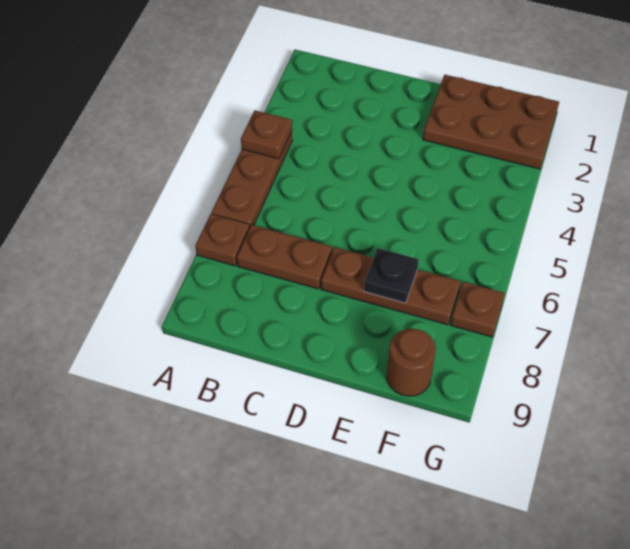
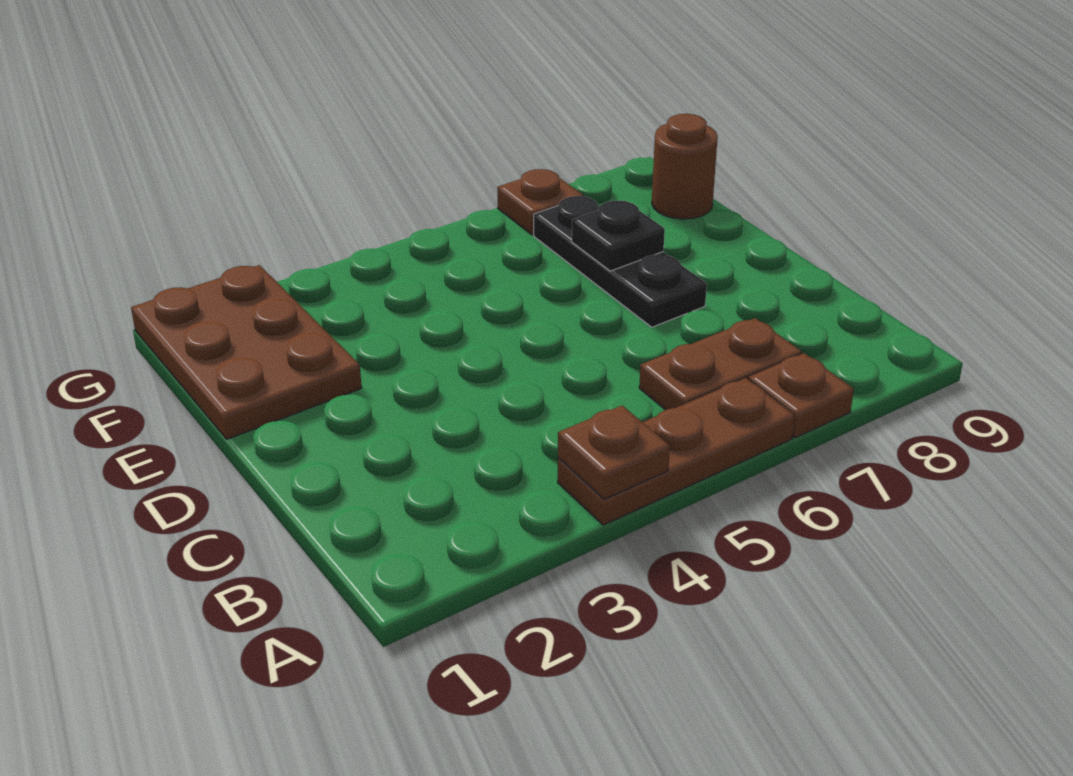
brown plate B7:C7 level 1 -> brown plate B6:B7 level 1
brown plate D7:F7 level 1 -> black plate D7:F7 level 1

